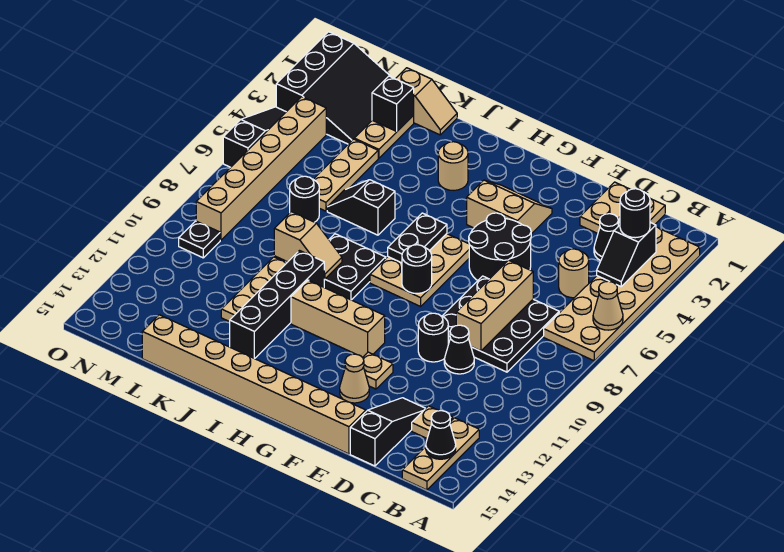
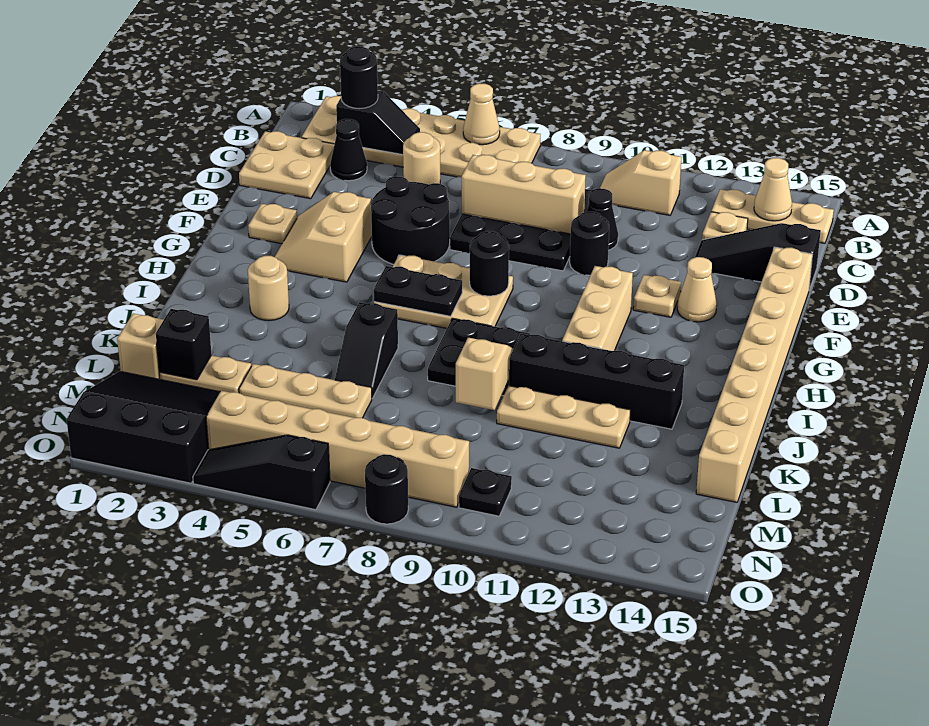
none -> tan slope B10:B11 level 1 top 11
black cone B14 level 2 -> tan cone B14 level 2
none -> tan plate F2 level 1
black round brick L7 level 1 -> black round brick O8 level 1

